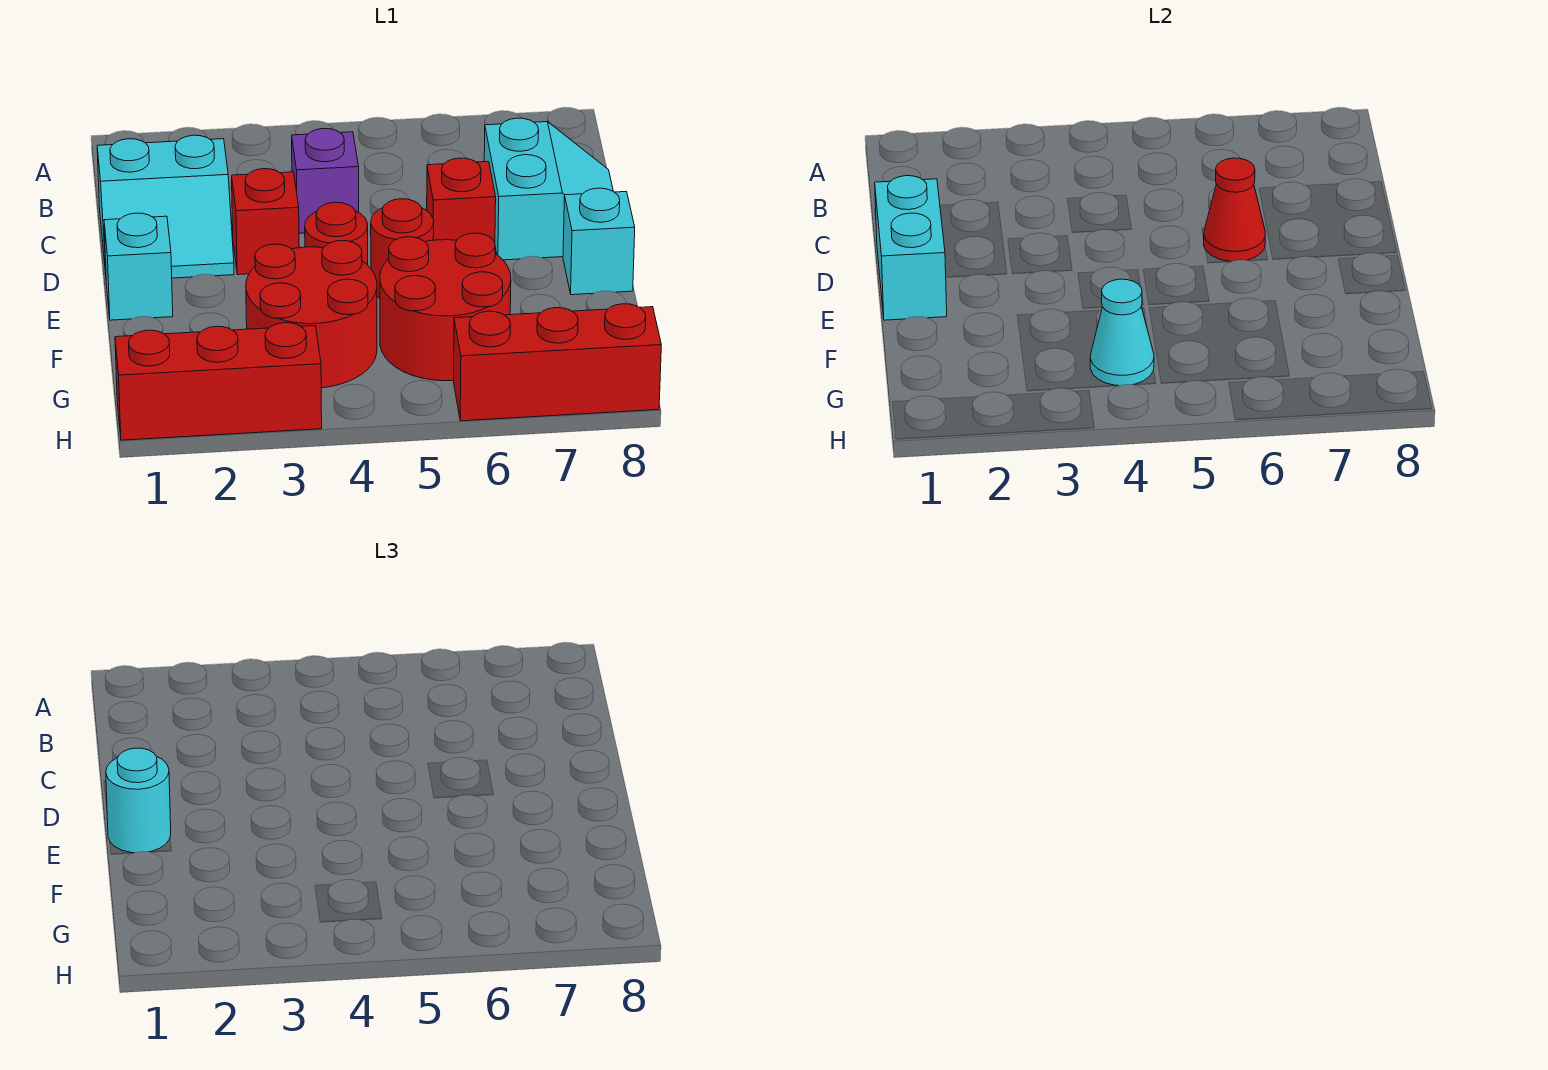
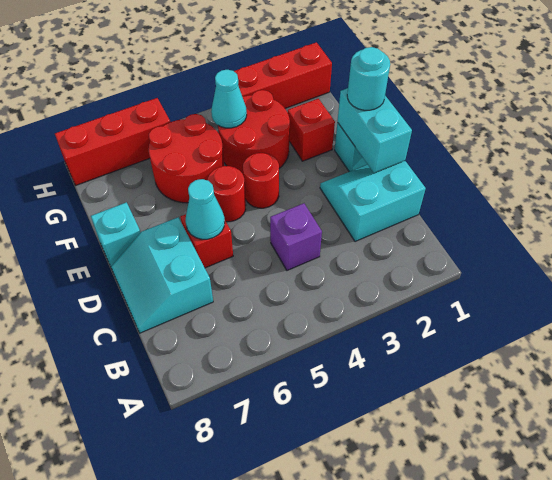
red brick D3 level 1 -> red brick F2 level 1
red cone D6 level 2 -> cyan cone D6 level 2

